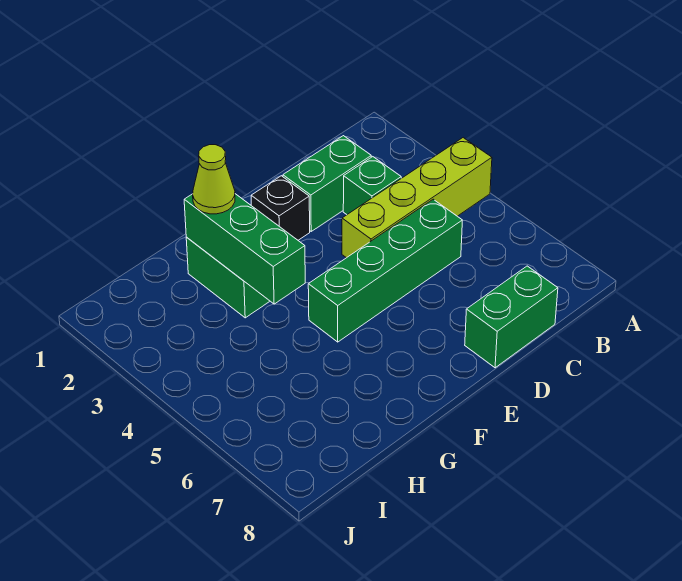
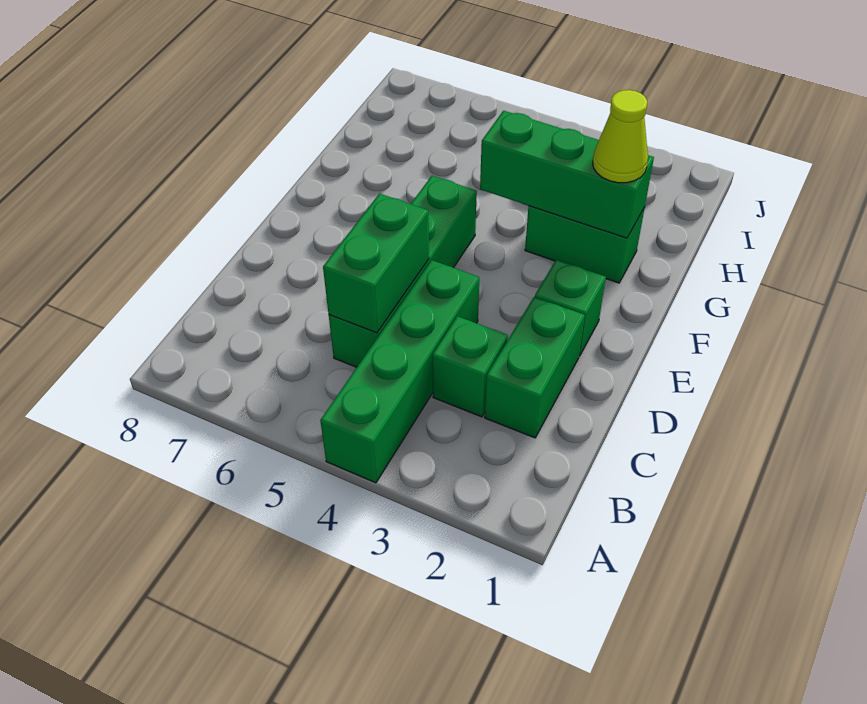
lime brick A4:D4 level 1 -> green brick A4:D4 level 1
green brick C8:D8 level 1 -> green brick C5:D5 level 2
black brick E2 level 1 -> green brick E2 level 1

